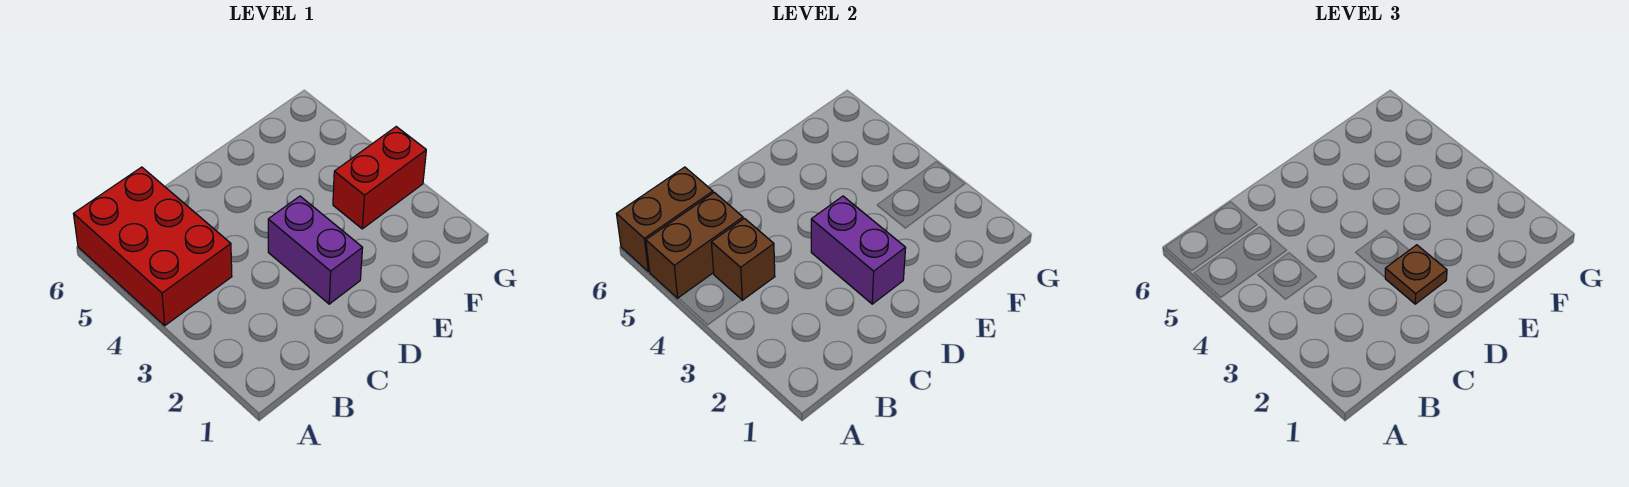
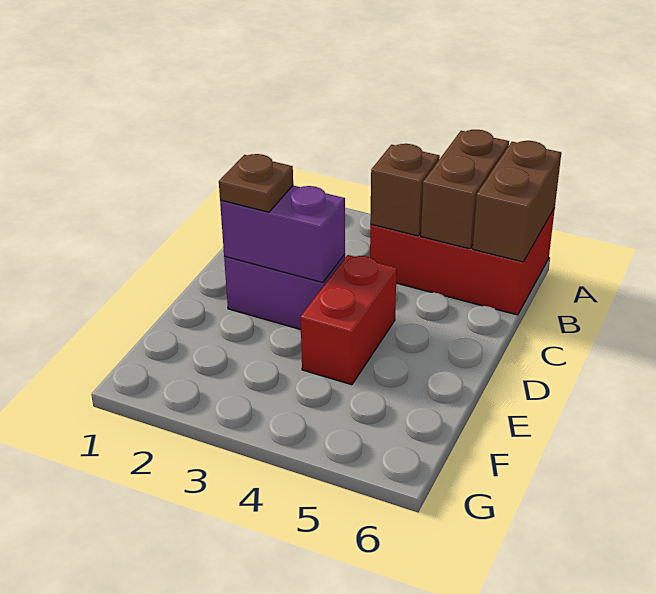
red brick F3:G3 level 1 -> red brick D4:E4 level 1

